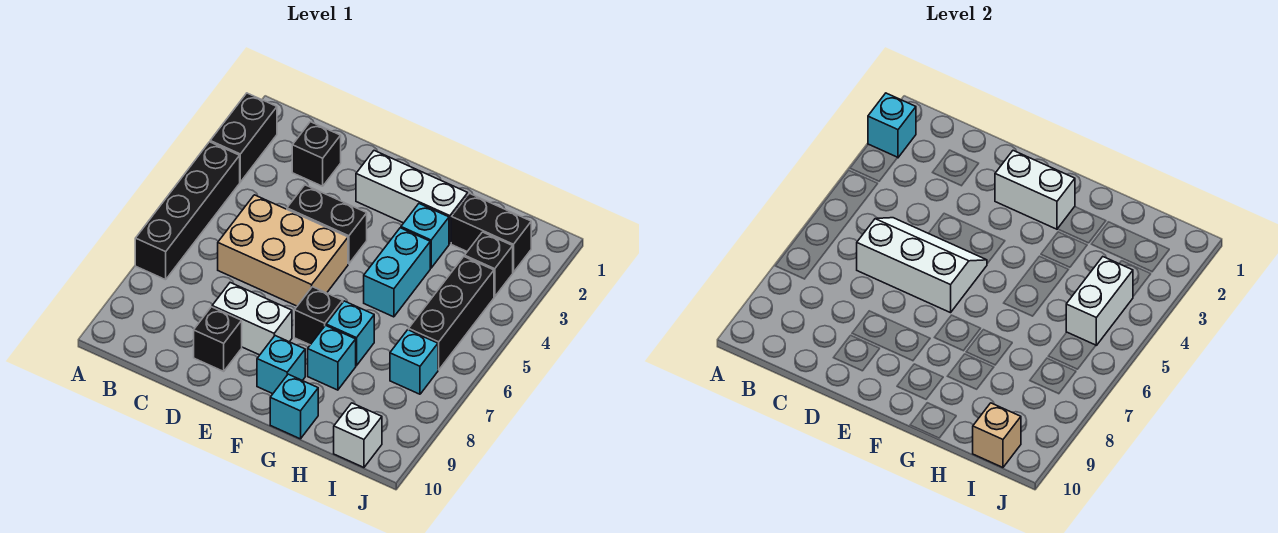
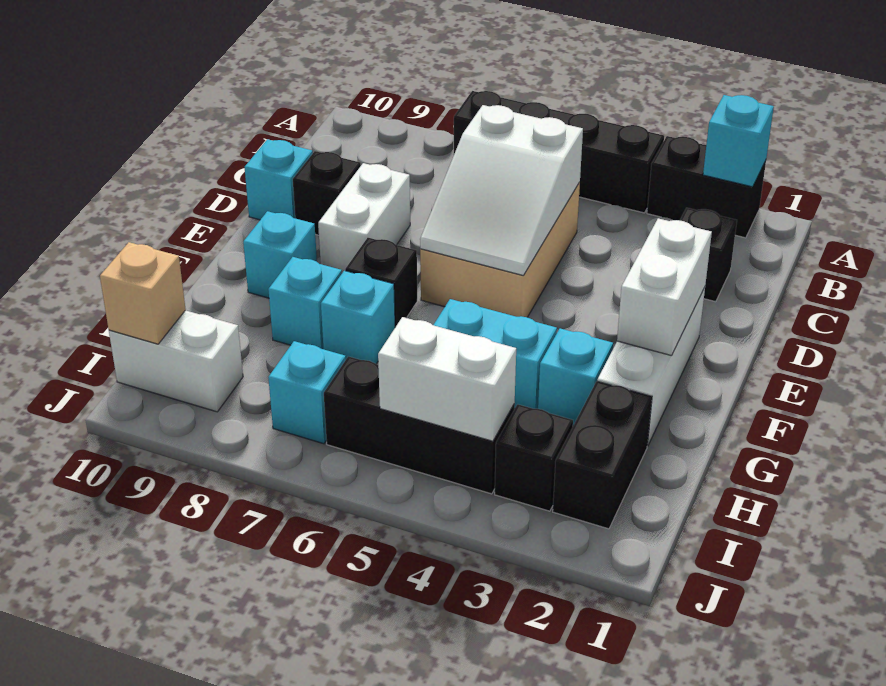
white slope C5:E6 level 2 top 6 -> white slope C5:E6 level 2 top C
black brick D4:E4 level 1 -> none
cyan brick G10 level 1 -> cyan brick D10 level 1
white brick I10 level 1 -> white brick I9:I10 level 1

